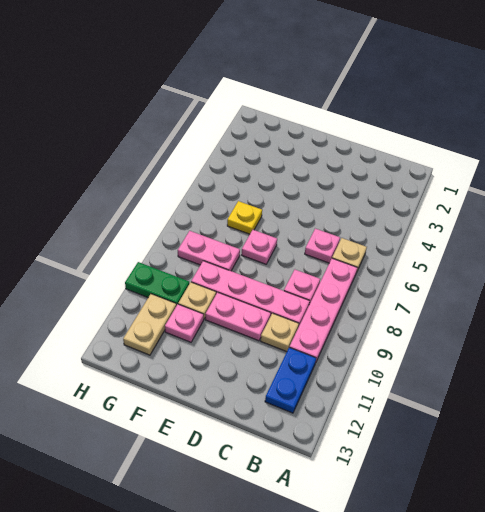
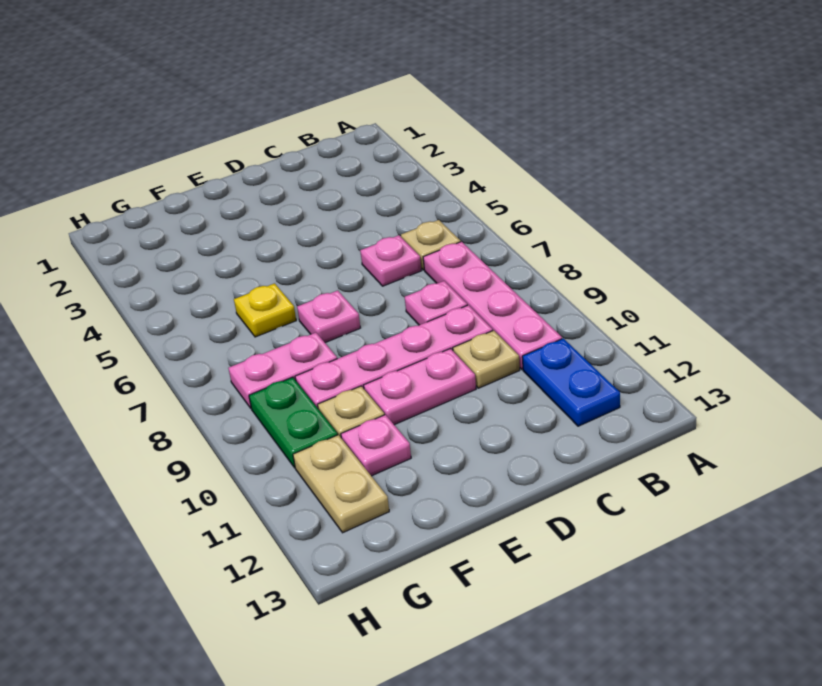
green plate G10:H10 level 1 -> green plate G9:G10 level 1

